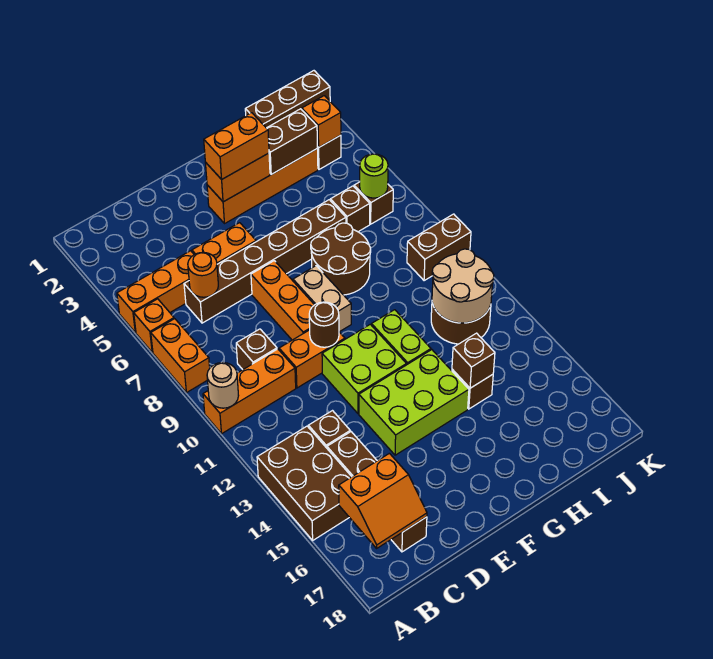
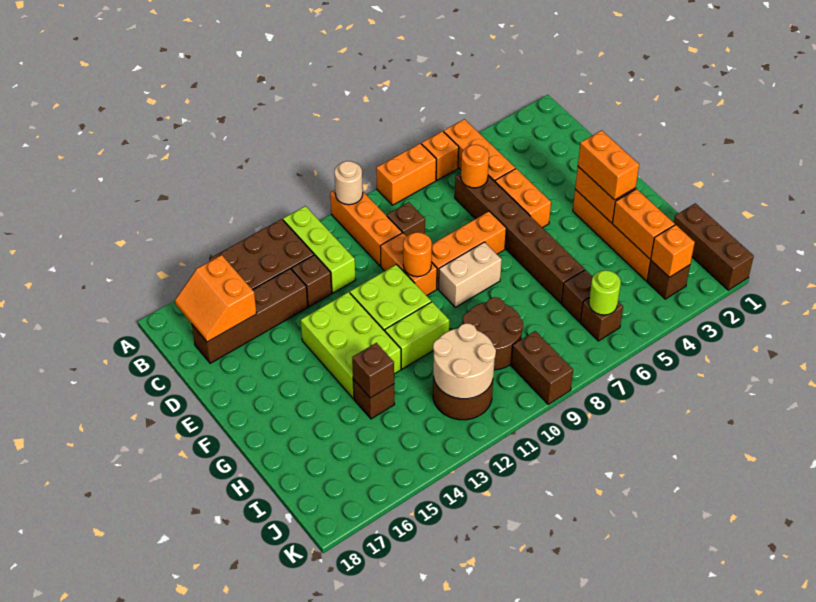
none -> lime brick A12:C12 level 1
brown round brick E10 level 2 -> orange round brick E10 level 2
brown round brick G7:H8 level 1 -> brown round brick H9:I10 level 1
brown brick H3:I3 level 2 -> orange brick H3:I3 level 2

